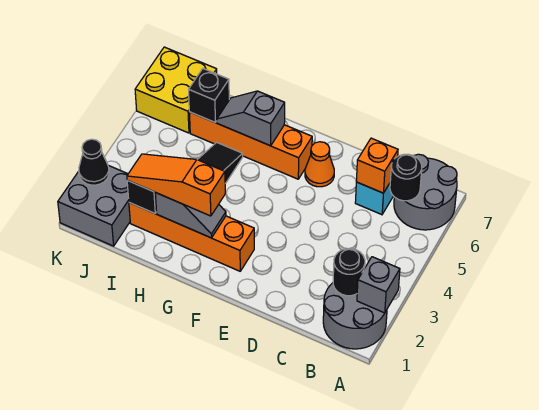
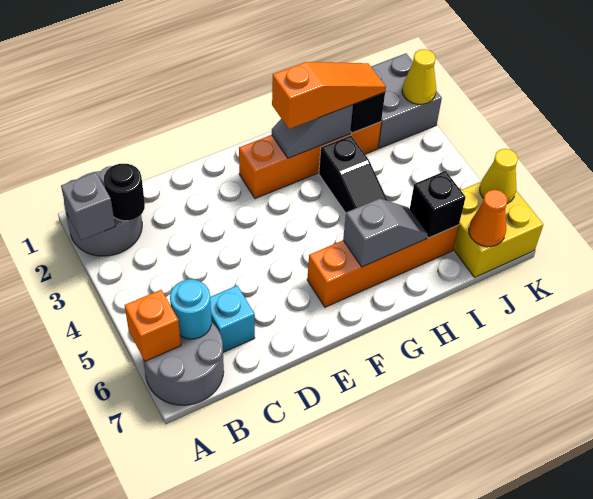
black round brick B6 level 2 -> cyan round brick B6 level 2
orange brick C6 level 2 -> orange brick A6 level 2
orange cone E6 level 1 -> orange cone J7 level 2
black cone K2 level 2 -> yellow cone K2 level 2
none -> yellow cone K6 level 2

